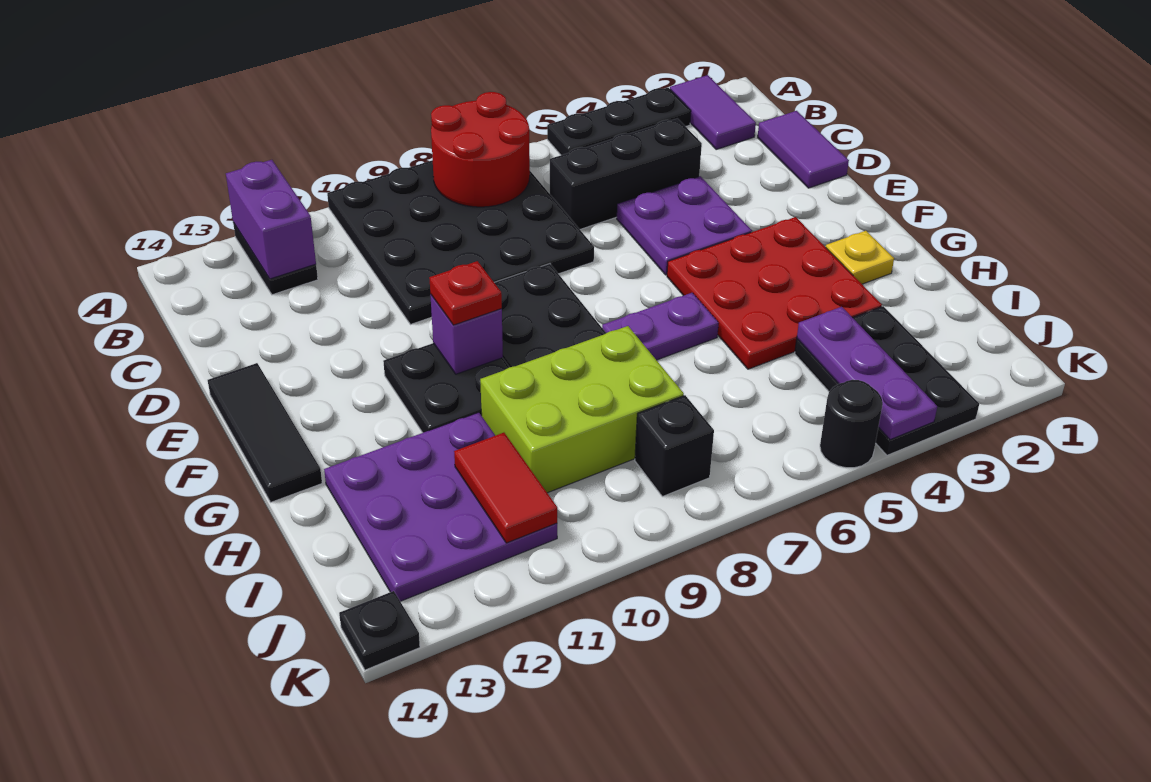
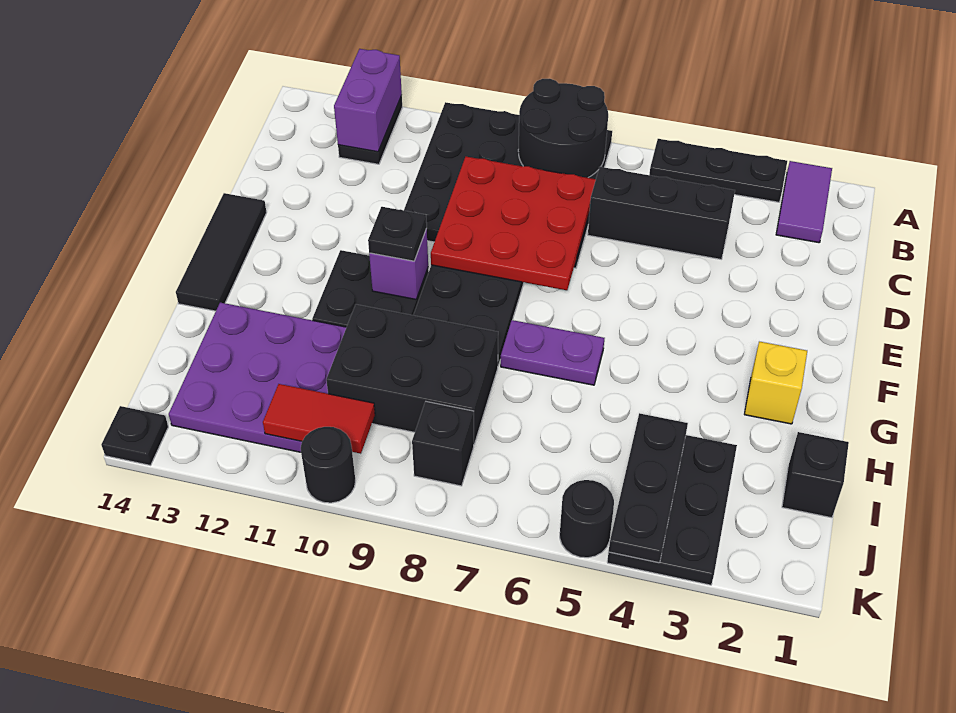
red round brick A7:B8 level 2 -> black round brick A7:B8 level 2
purple tile C1:D1 level 1 -> none
purple plate D4:E5 level 1 -> none
red plate F3:H5 level 1 -> red plate C7:E9 level 2
red plate F10 level 3 -> black plate F10 level 3
yellow plate G2 level 1 -> yellow brick G2 level 1
lime brick H8:I10 level 1 -> black brick H8:I10 level 1
none -> black brick I1 level 1
purple plate I4:K4 level 2 -> black plate I4:K4 level 2
red tile I11:J11 level 2 -> red tile J10:J11 level 2
none -> black round brick K10 level 1

